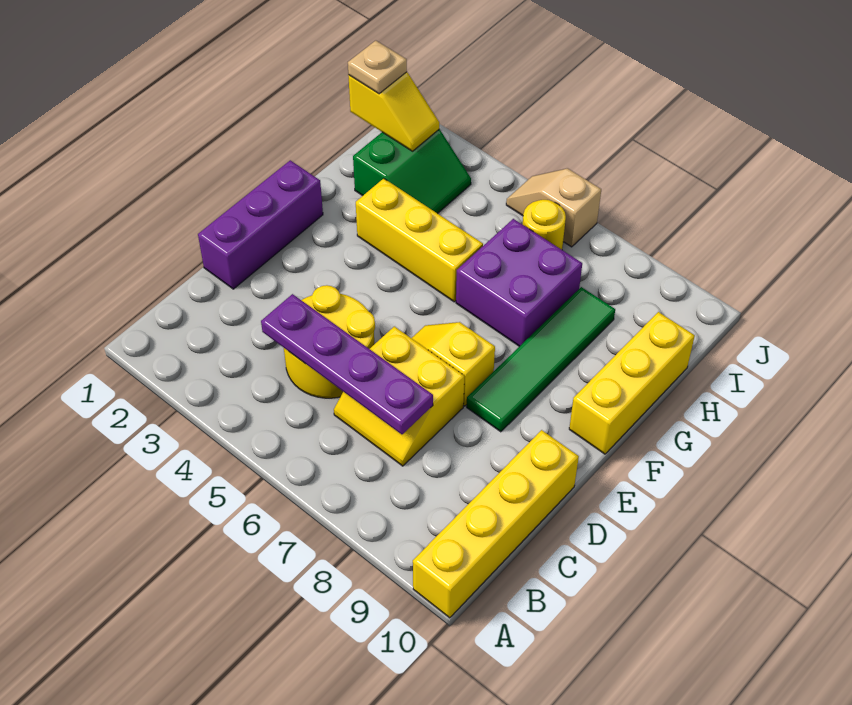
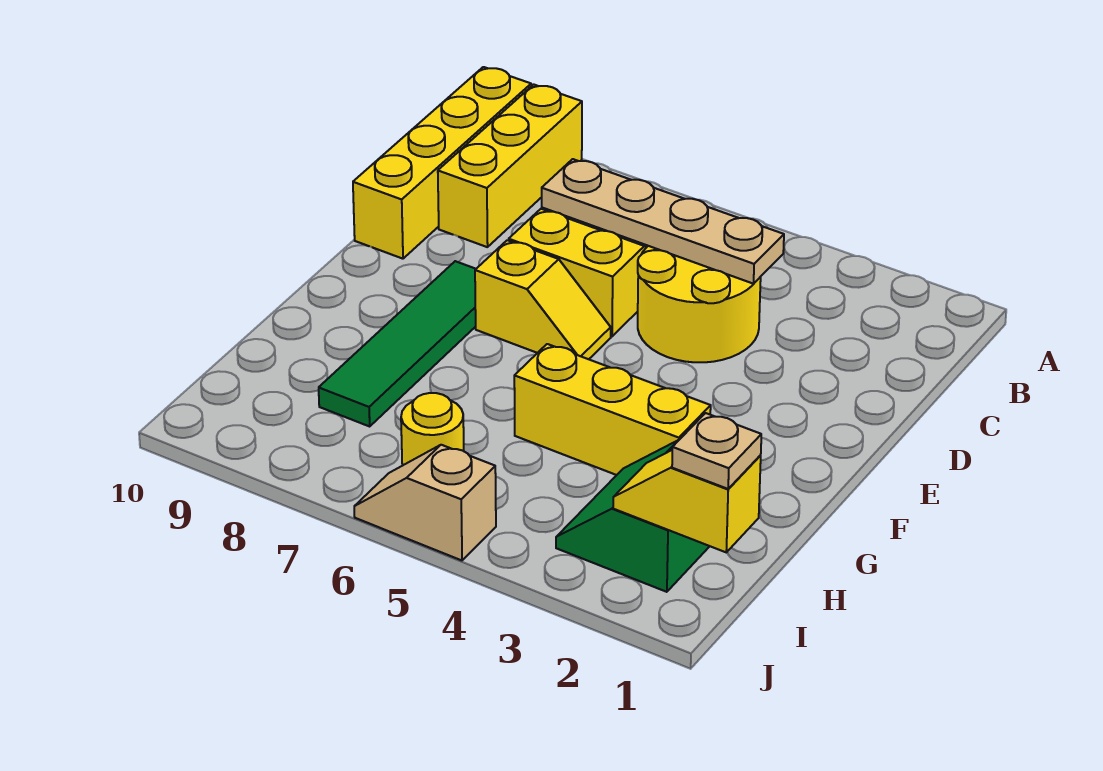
purple plate C4:C7 level 2 -> tan plate C4:C7 level 2
purple brick D1:F1 level 1 -> none
yellow brick F10:H10 level 1 -> yellow brick A9:C9 level 1
purple brick G6:H7 level 1 -> none
tan slope J5:J6 level 1 top 6 -> tan slope J5:J6 level 1 top 5

